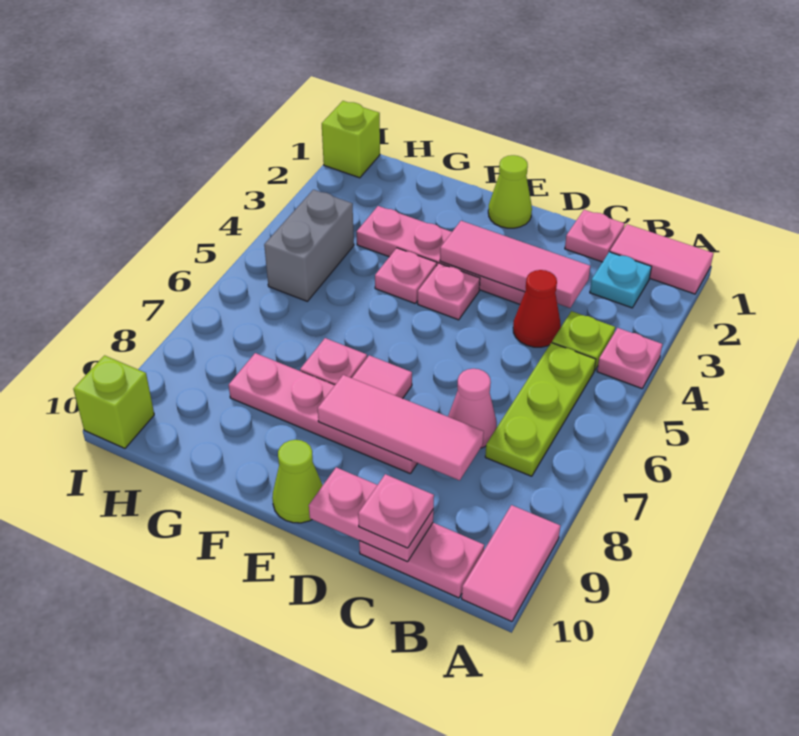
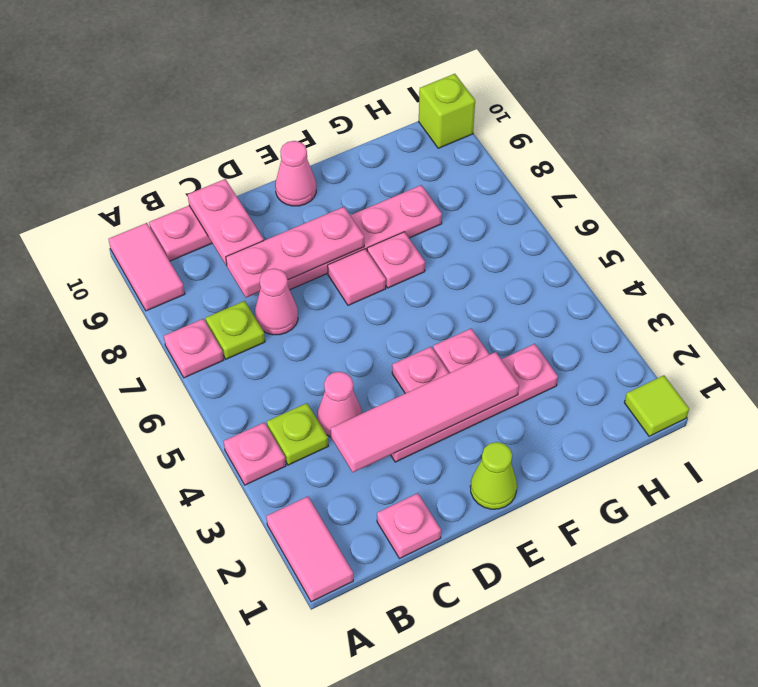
pink tile A1:B1 level 1 -> pink tile A1:A2 level 1
cyan plate B2 level 1 -> none
lime plate B5:B7 level 1 -> lime plate B7 level 1
pink tile C3:E3 level 2 -> pink tile C3:F3 level 2
red cone C4 level 1 -> pink cone C4 level 1
pink tile C8:E8 level 2 -> pink plate C8:E8 level 2
pink plate C10:D10 level 2 -> pink plate C9:C10 level 2
pink plate C10 level 3 -> pink plate A7 level 1
lime cone E10 level 1 -> pink cone E10 level 1
grey brick H4:H5 level 1 -> none
lime brick I1 level 1 -> lime tile I1 level 1

